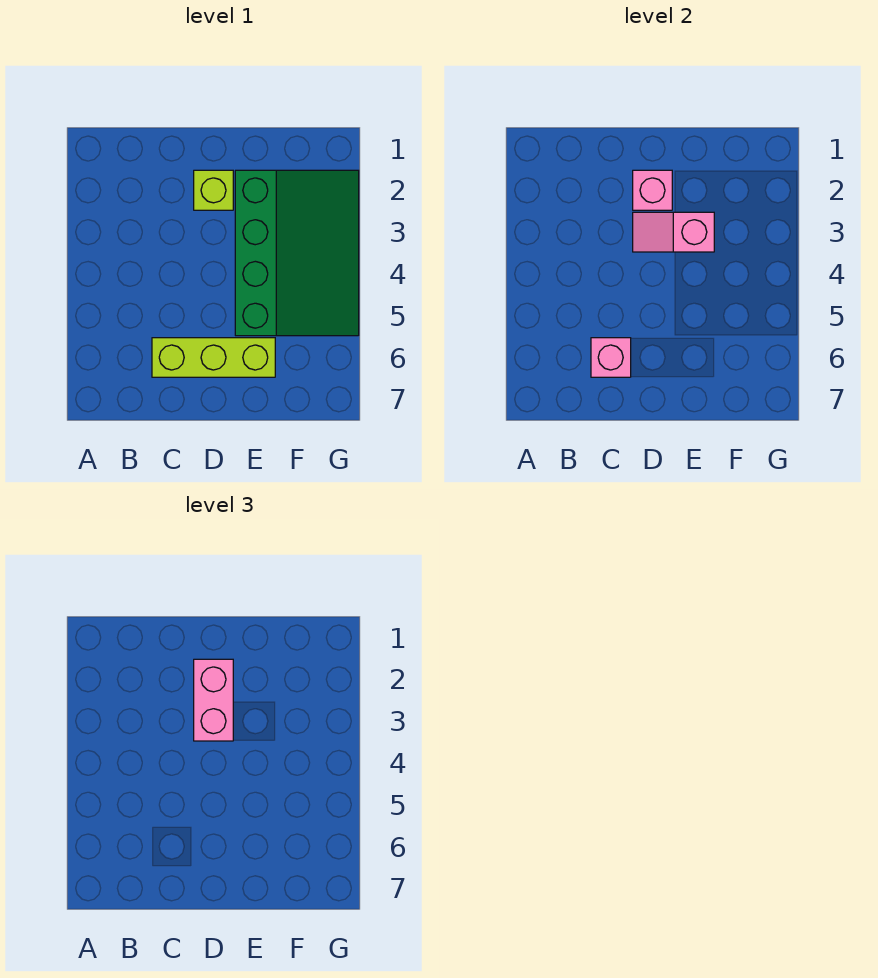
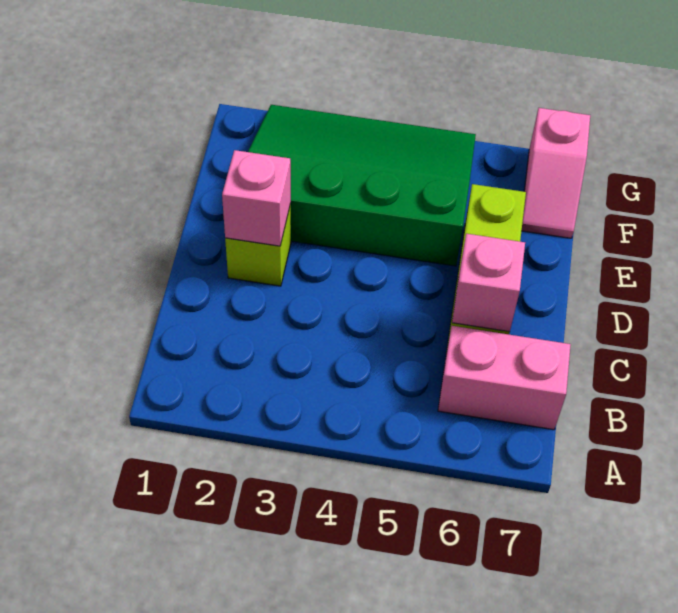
pink brick D2:D3 level 3 -> pink brick B6:B7 level 1
pink slope D3:E3 level 2 top E -> pink slope F7:G7 level 1 top G

